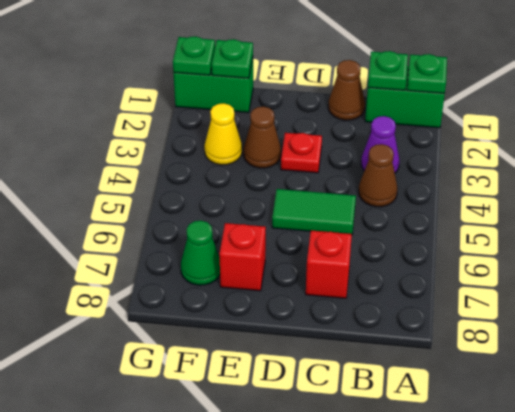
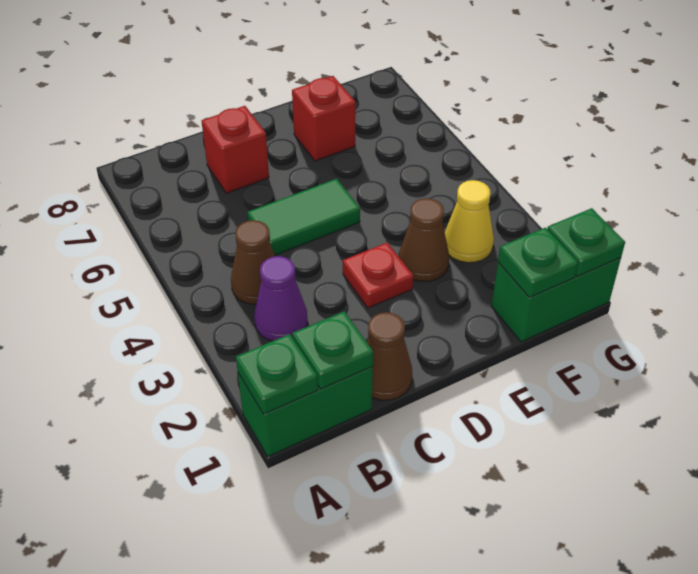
green cone F7 level 1 -> none

